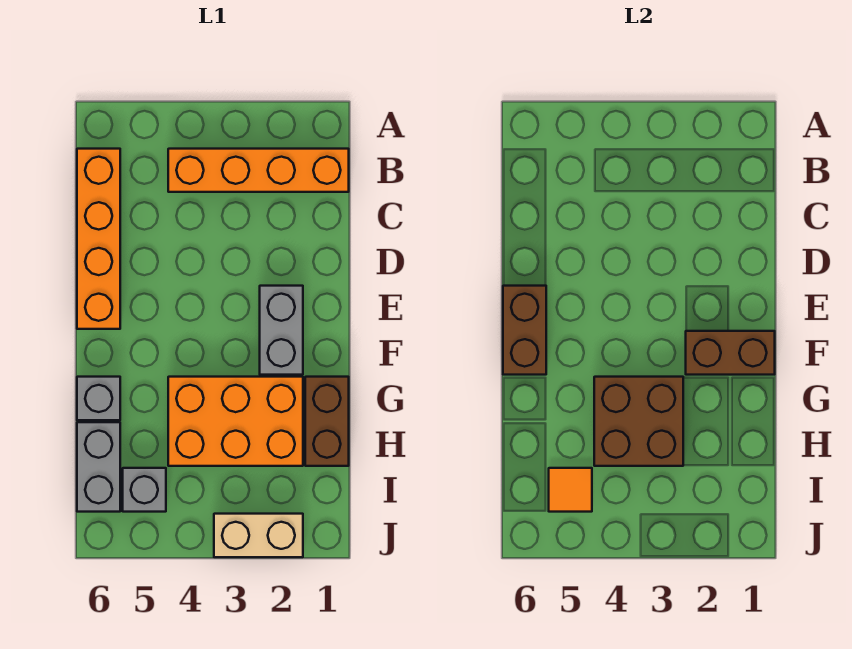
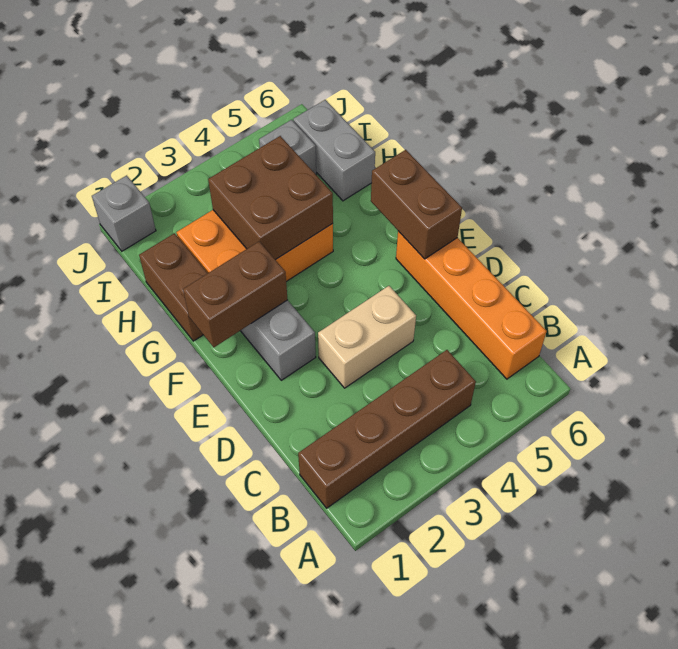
orange brick B1:B4 level 1 -> brown brick B1:B4 level 1
grey brick G6 level 1 -> grey brick J1 level 1
orange tile I5 level 2 -> none
tan brick J2:J3 level 1 -> tan brick D3:D4 level 1

